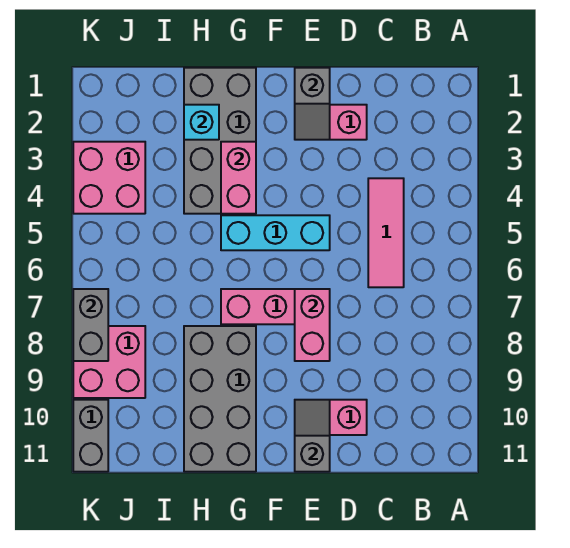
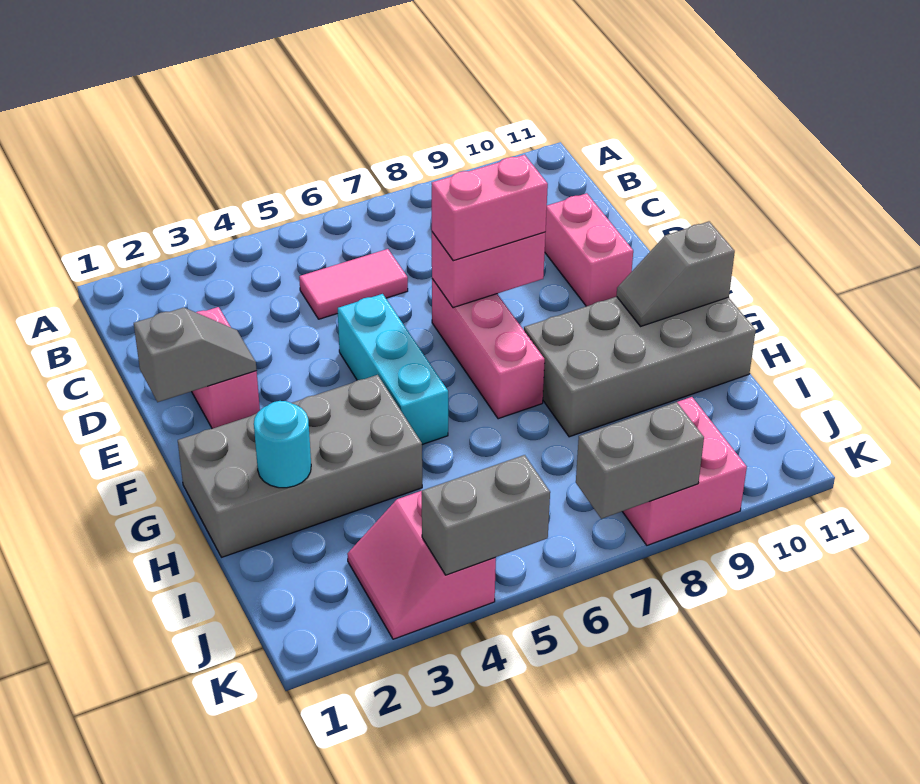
pink tile C4:C6 level 1 -> pink tile C5:C6 level 1
grey slope E10:E11 level 2 top 11 -> grey slope G10:G11 level 2 top 11
pink brick G3:G4 level 2 -> pink brick E7:E8 level 3
cyan brick H2 level 2 -> cyan round brick H2 level 2
pink brick J3:K4 level 1 -> pink slope J3:K4 level 1 top 4
grey brick K10:K11 level 1 -> grey brick K4:K5 level 2

